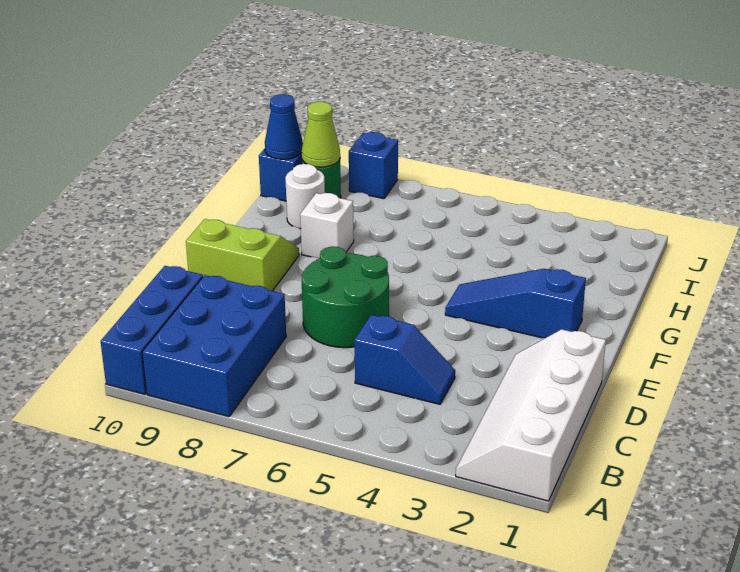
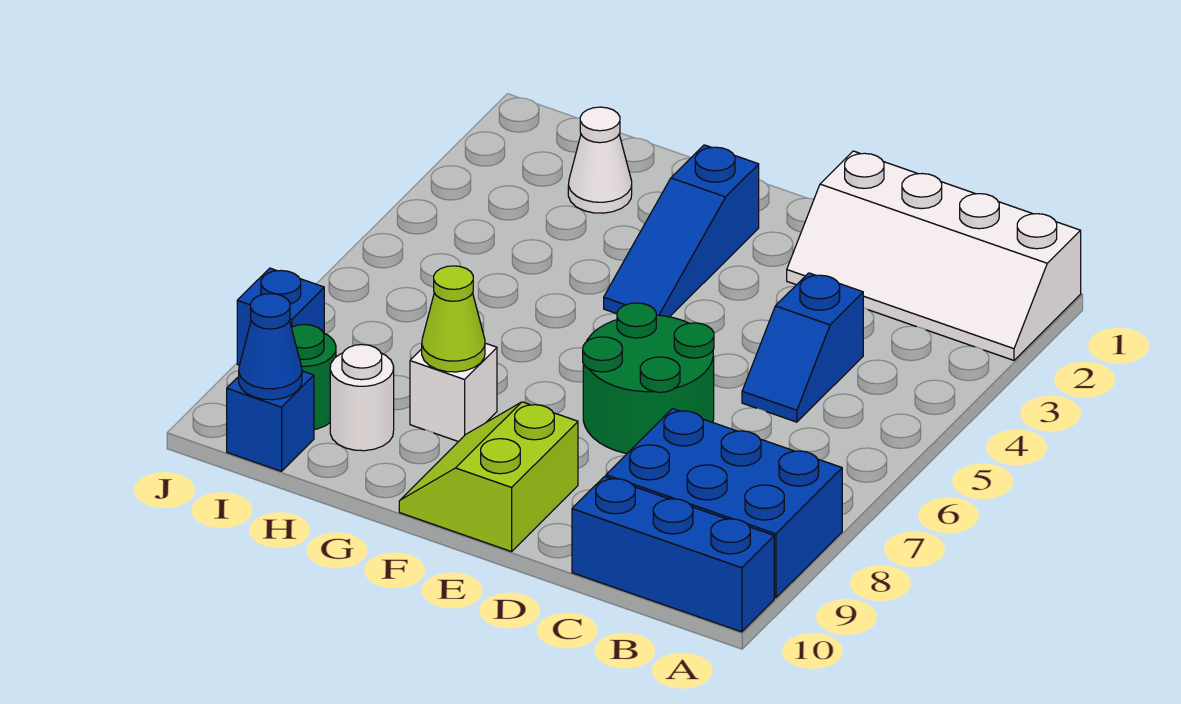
blue slope C4:C5 level 1 top 5 -> blue slope C4:C5 level 1 top 4
none -> white cone H2 level 1
lime cone I9 level 2 -> lime cone G8 level 2

